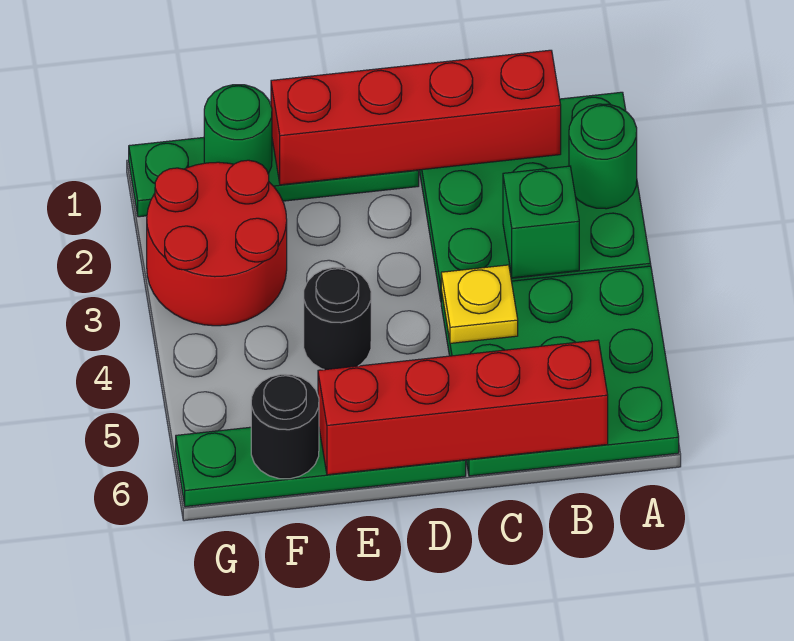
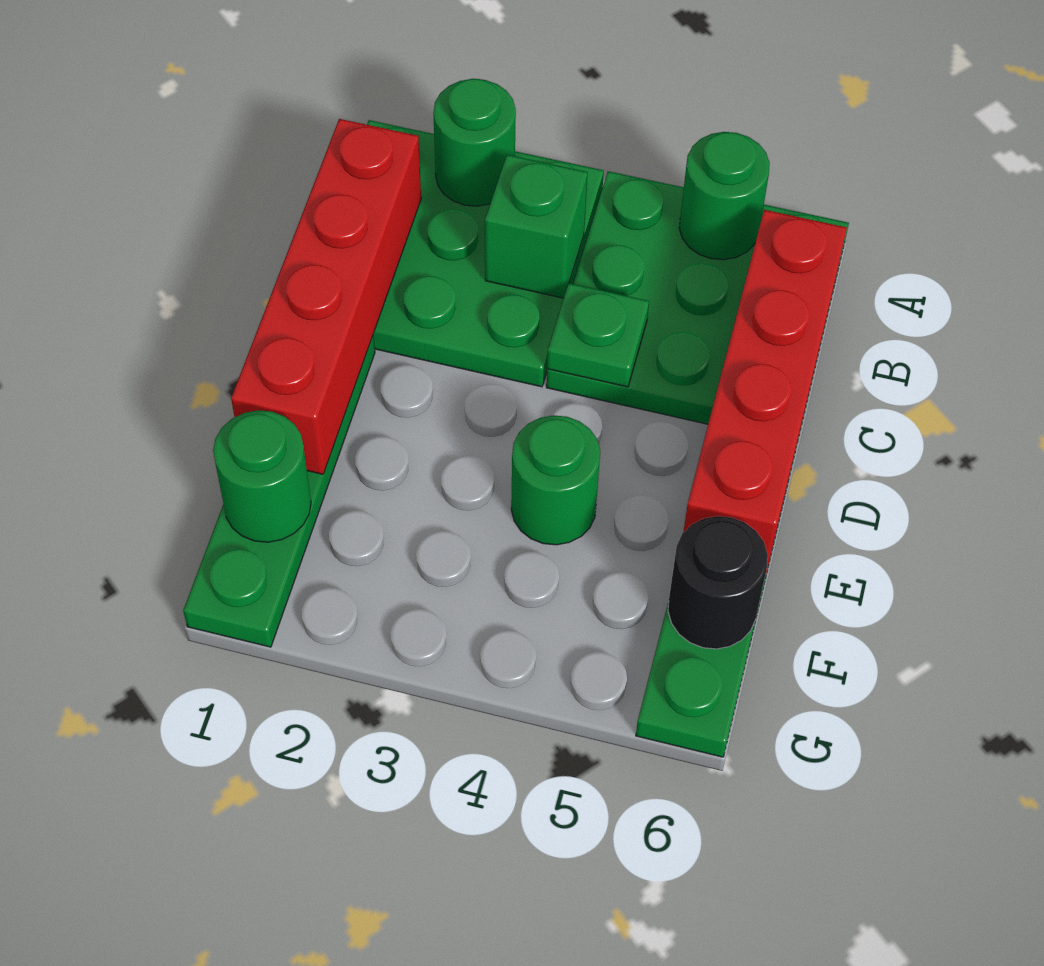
none -> green round brick A5 level 2
yellow plate C4 level 2 -> green plate C4 level 2
black round brick E4 level 1 -> green round brick E4 level 1
red round brick F2:G3 level 1 -> none

